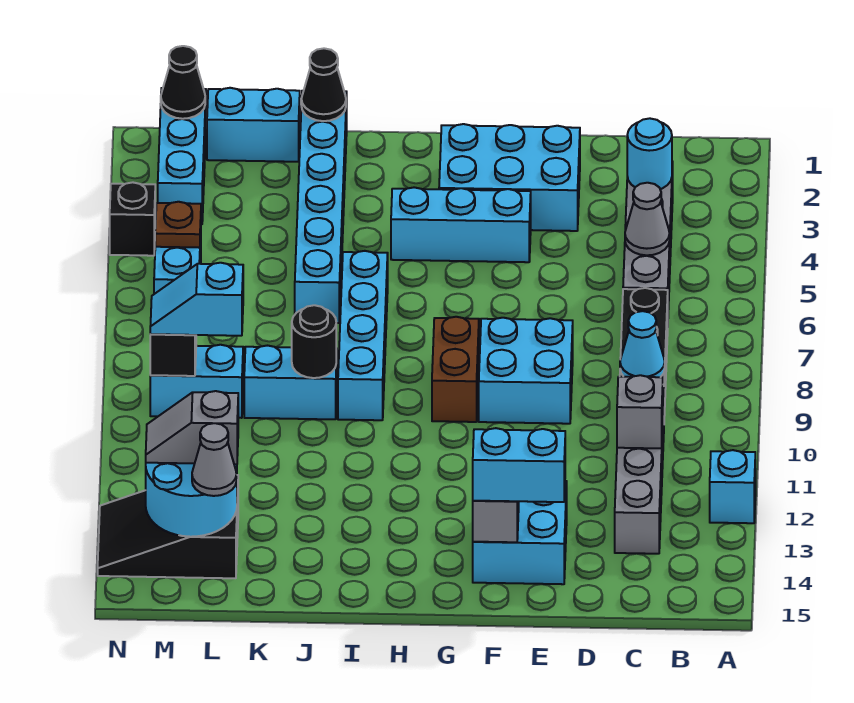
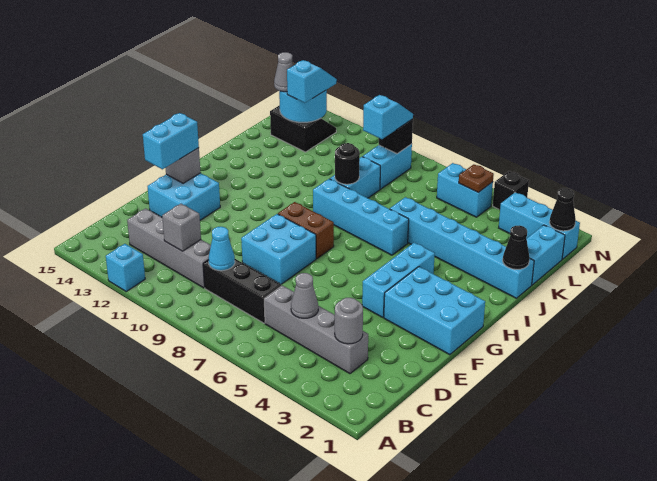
cyan round brick C3 level 2 -> grey round brick C3 level 2
cyan brick E2:G3 level 1 -> cyan brick F1:G3 level 1
black slope L13:N14 level 1 top L -> black slope L13:M14 level 1 top L
grey slope L13:M13 level 3 top L -> cyan slope L13:M13 level 3 top L

